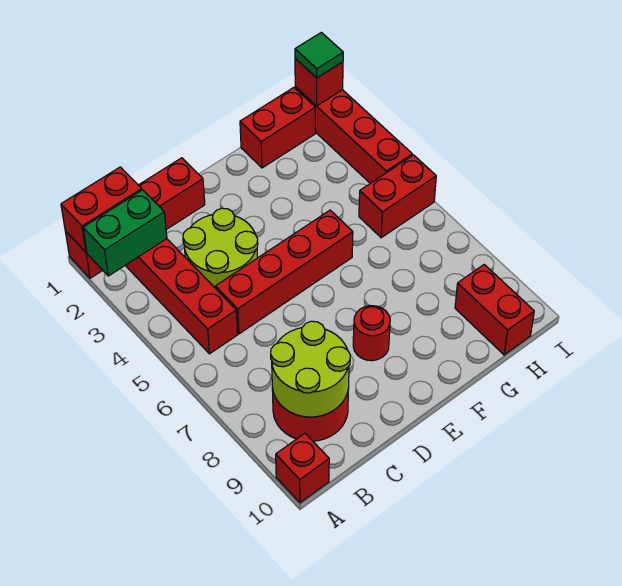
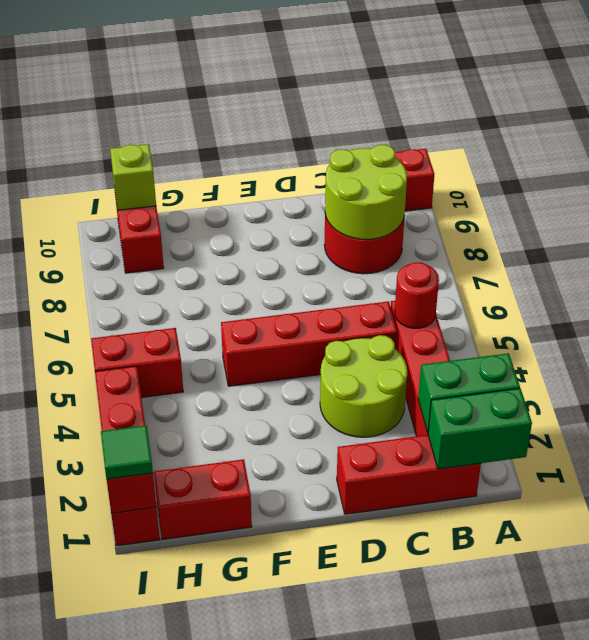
red brick A1:D1 level 1 -> red brick B1:D1 level 1
red brick A1:B1 level 2 -> green brick A1:B1 level 2
red round brick E8 level 1 -> red round brick B5 level 2
none -> lime brick H10 level 2

